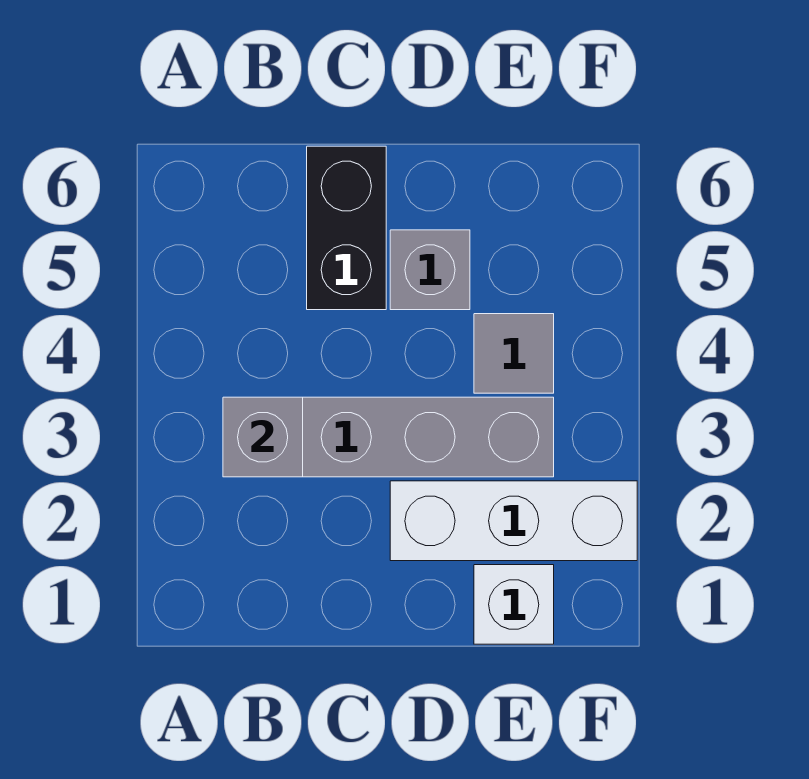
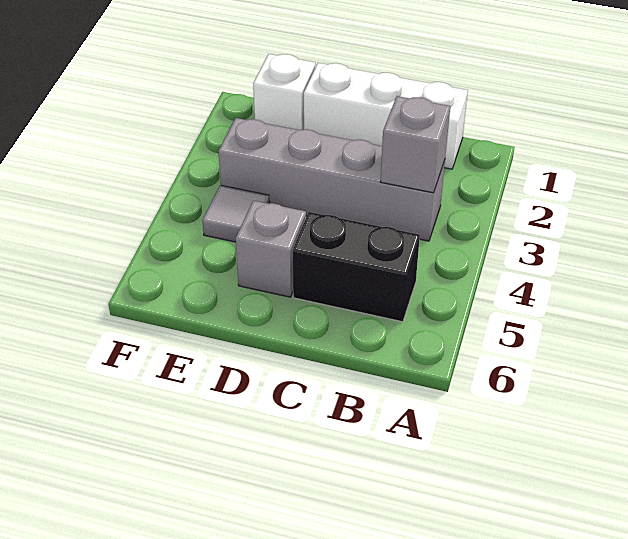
black brick C5:C6 level 1 -> black brick B5:C5 level 1
white brick D2:F2 level 1 -> white brick B1:D1 level 1

